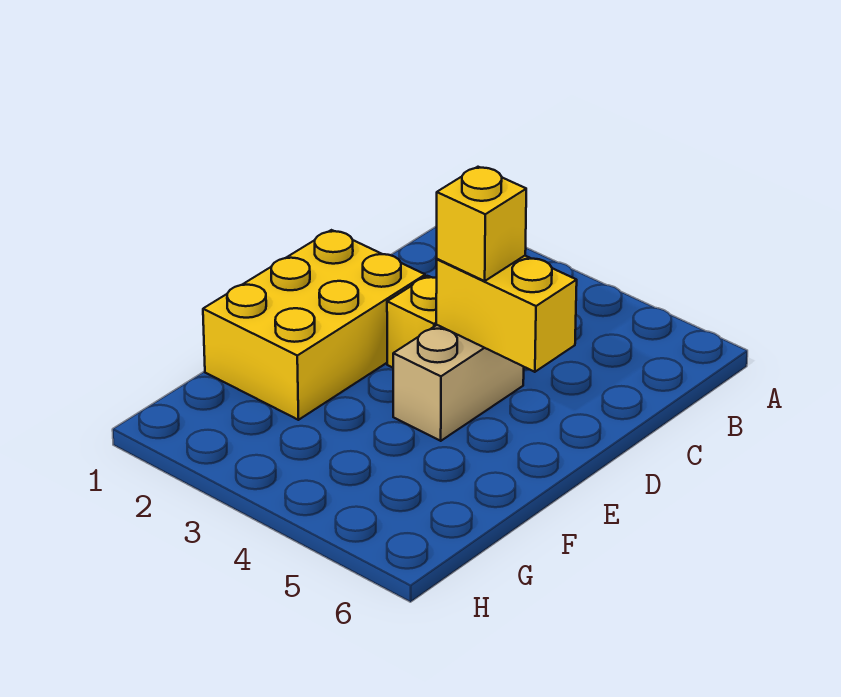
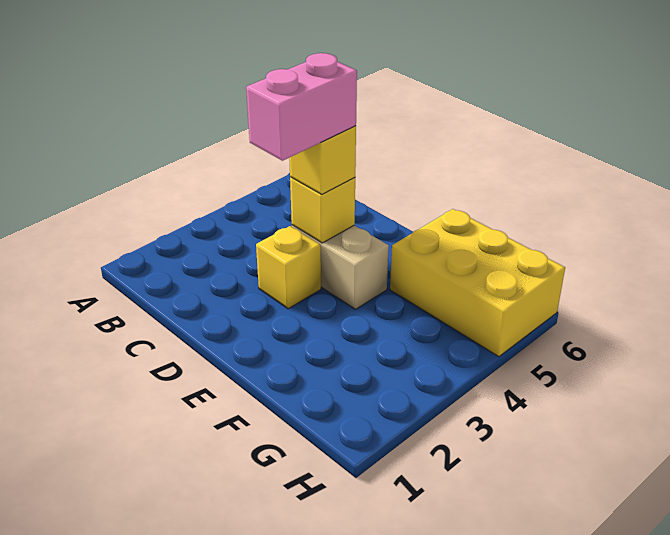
yellow brick D1:F2 level 1 -> yellow brick F5:H6 level 1
none -> pink brick D3:D4 level 4
yellow brick D4:D5 level 2 -> yellow brick D4 level 2

